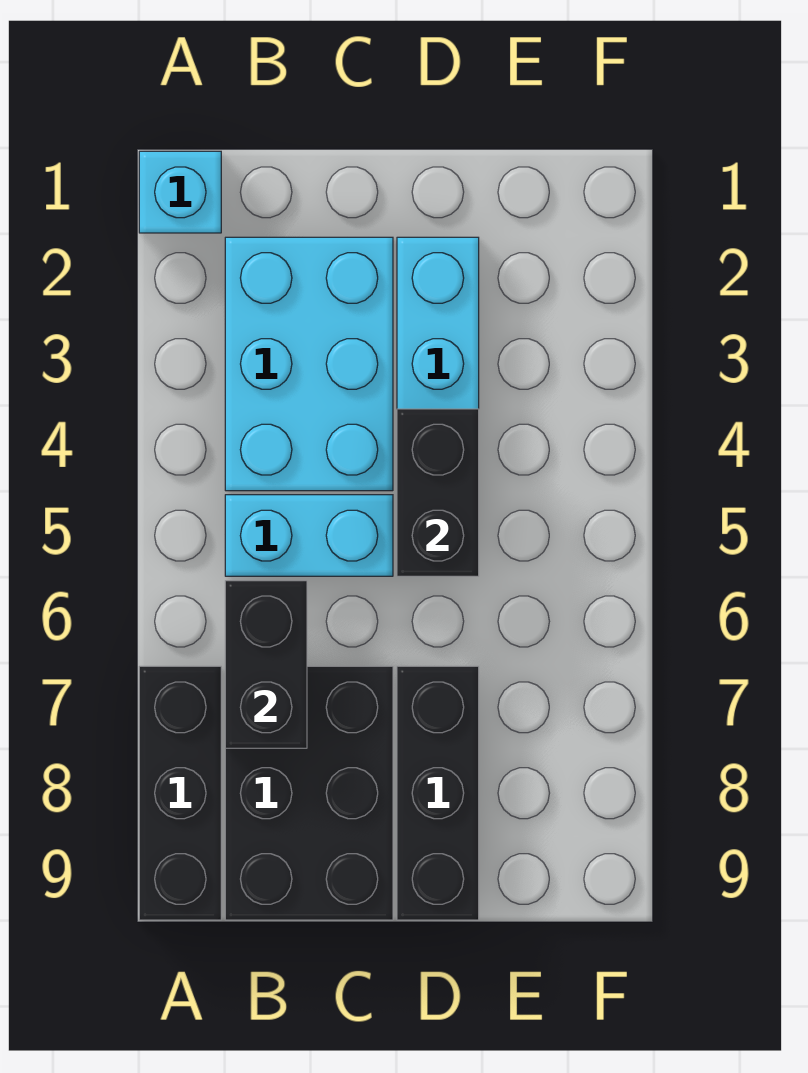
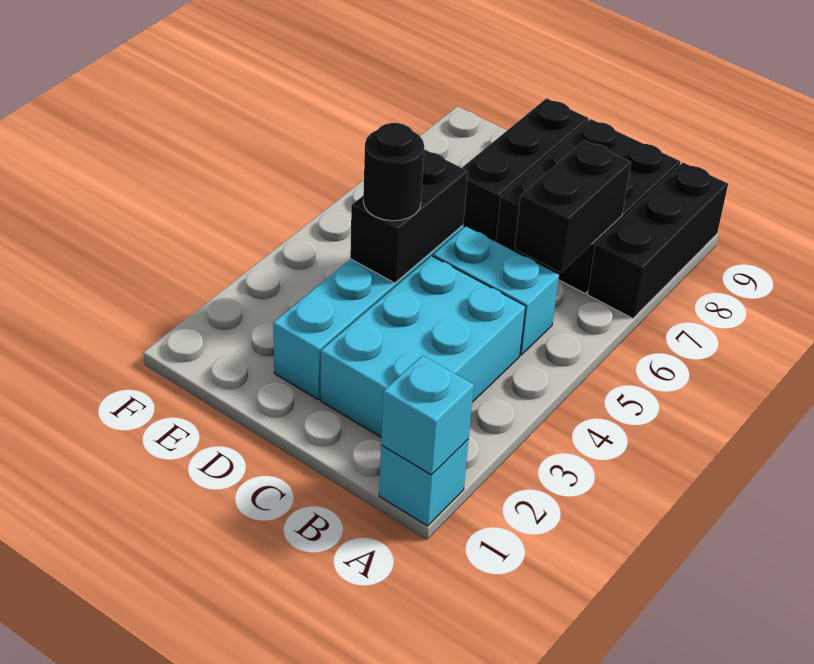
none -> cyan brick A1 level 2
none -> black round brick D4 level 3

